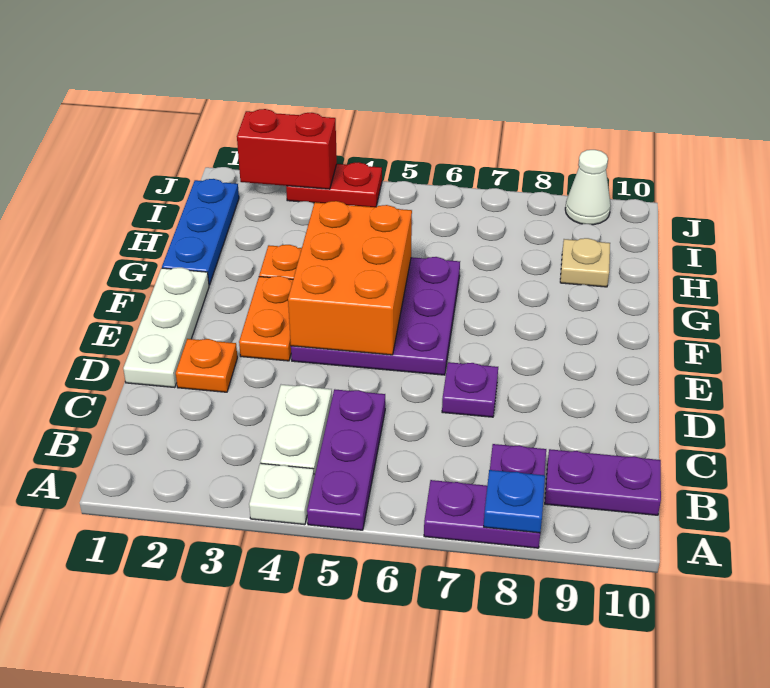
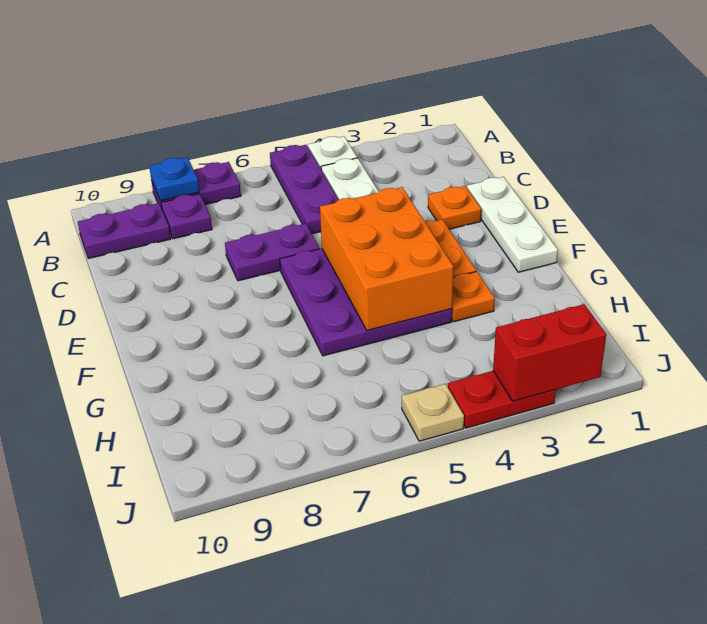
purple plate D7 level 1 -> purple plate D6:D7 level 1
blue plate G1:I1 level 1 -> none
tan plate H9 level 1 -> tan plate J5 level 1
white cone J9 level 1 -> none

